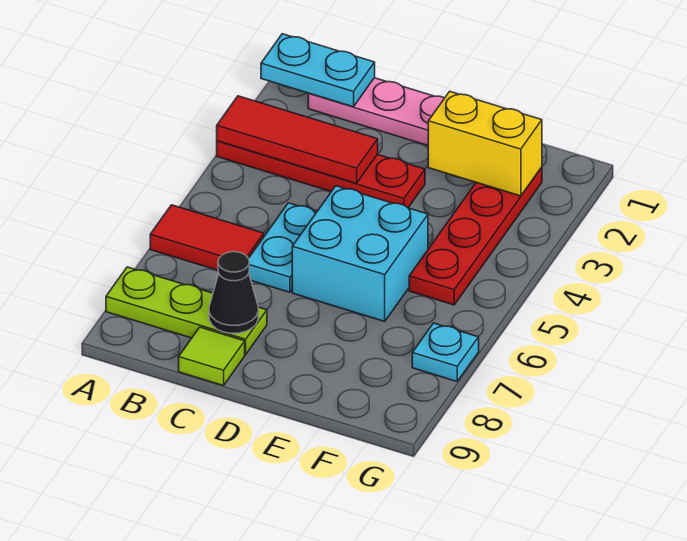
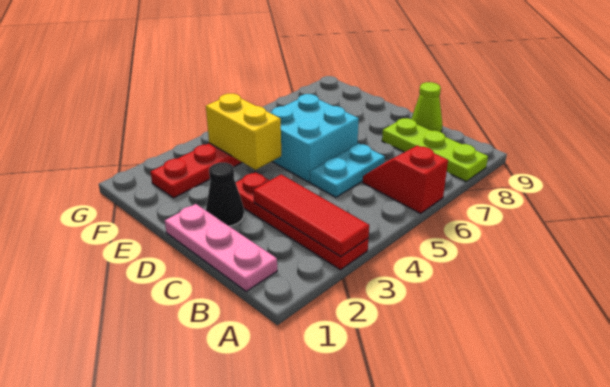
cyan plate A1:B1 level 2 -> none
red tile A6:B6 level 1 -> red slope A6:B6 level 1 top A
black cone C8 level 2 -> black cone D2 level 1
lime tile C9 level 1 -> lime cone C9 level 1
yellow brick E2:F2 level 2 -> yellow brick E4:F4 level 2
cyan plate G7 level 1 -> none

